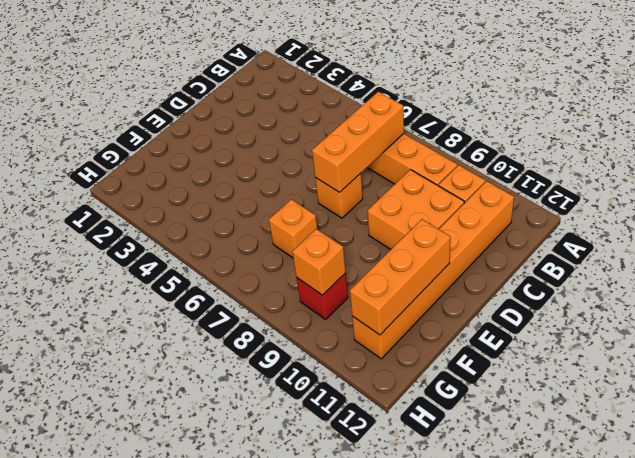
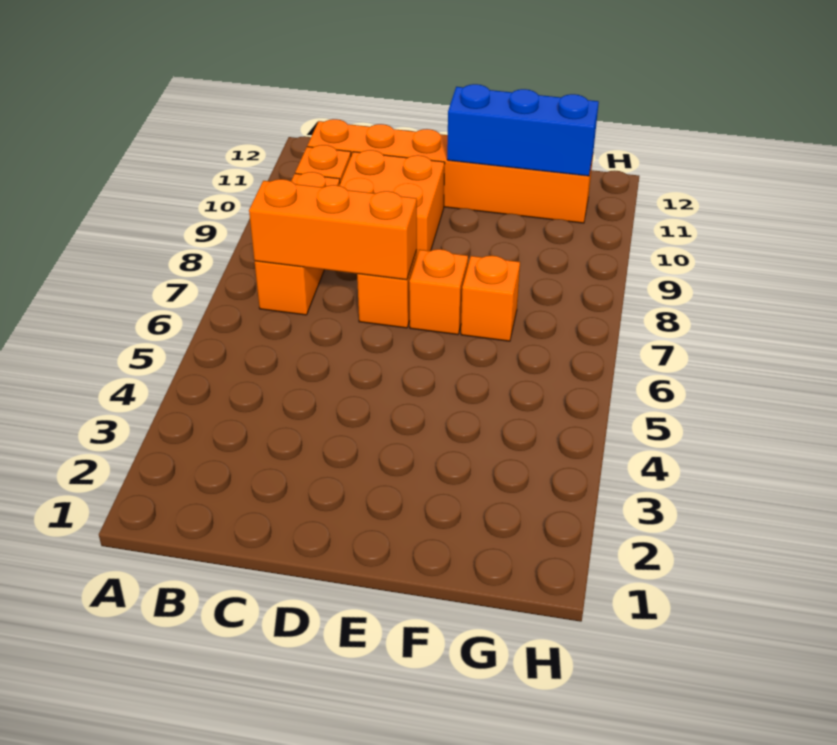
orange brick E11:G11 level 2 -> blue brick E11:G11 level 2
red brick G9 level 1 -> none
orange brick G9 level 2 -> orange brick E7 level 1

